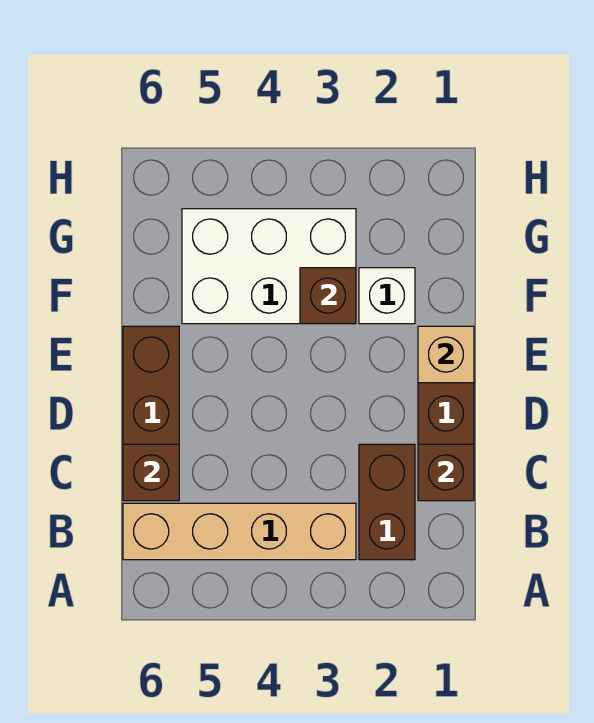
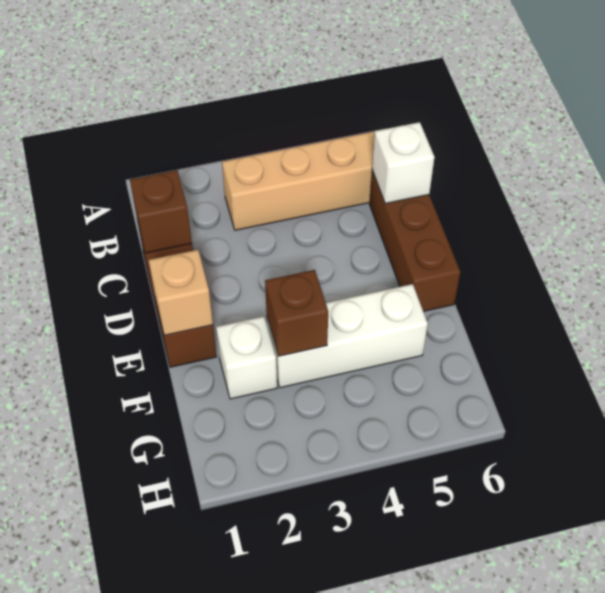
brown brick B2:C2 level 1 -> none
brown brick C6 level 2 -> white brick C6 level 2
white brick F3:G5 level 1 -> white brick F3:F5 level 1

